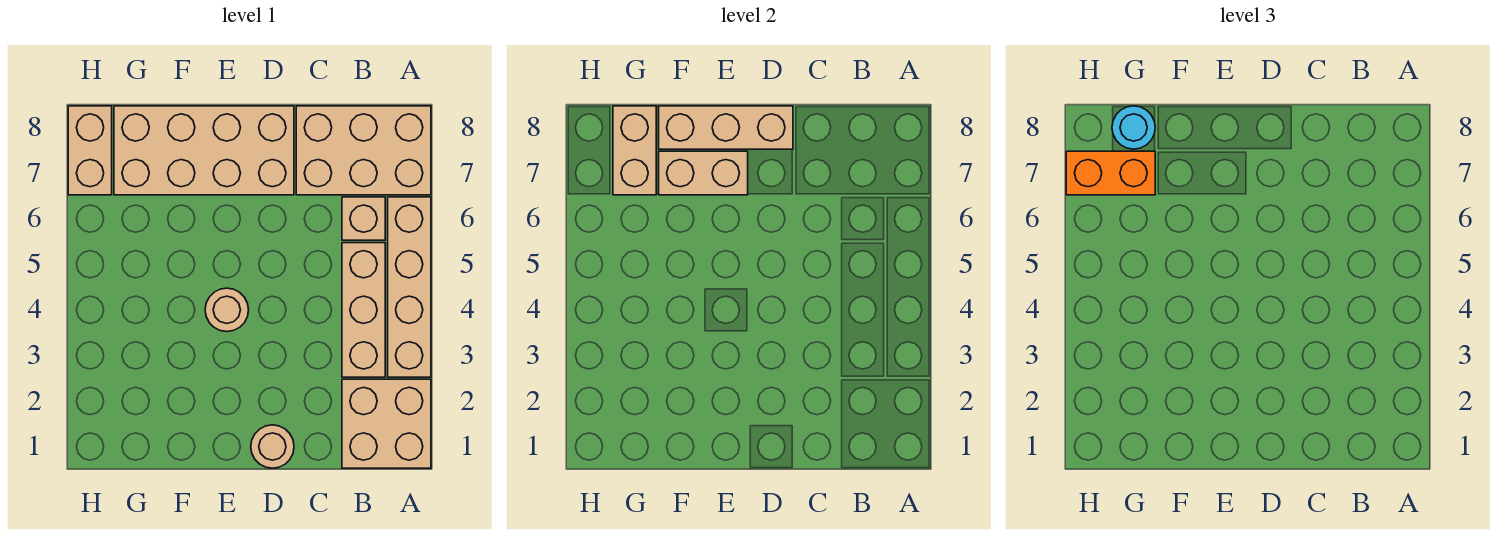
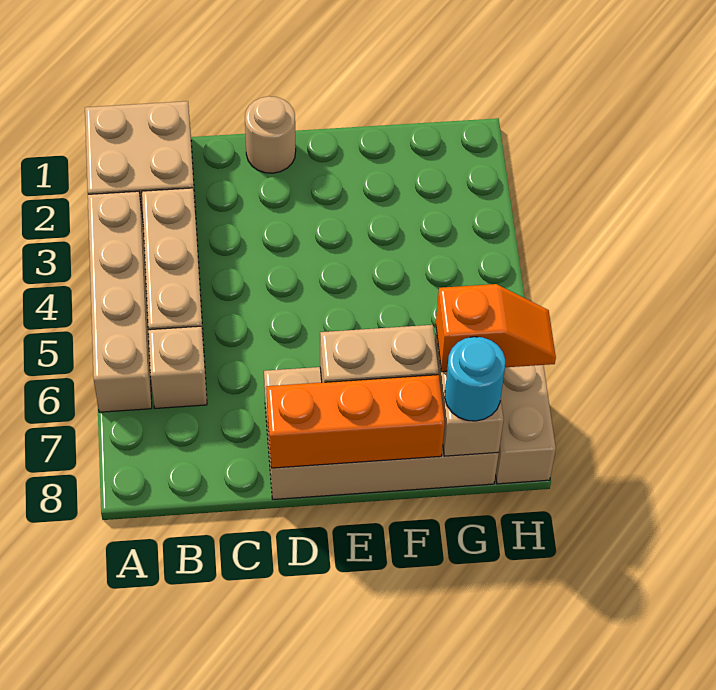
tan brick A7:C8 level 1 -> none
tan brick D8:F8 level 2 -> orange brick D8:F8 level 2
tan round brick E4 level 1 -> none
orange brick G7:H7 level 3 -> orange slope G7:H7 level 3 top G

